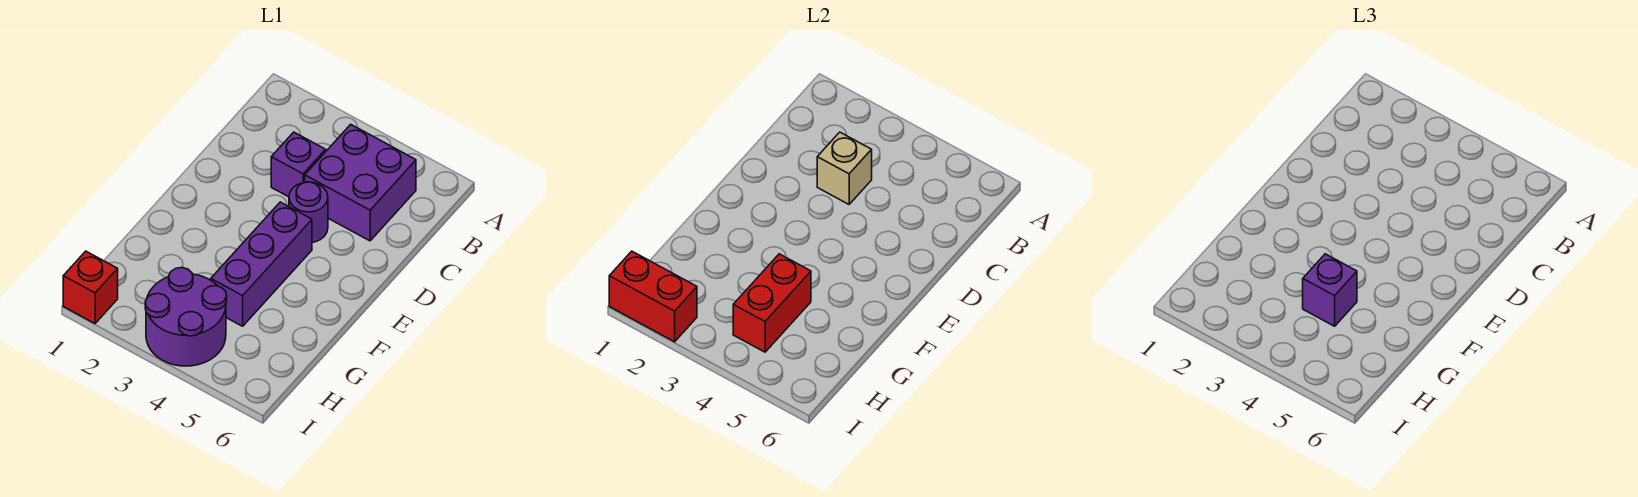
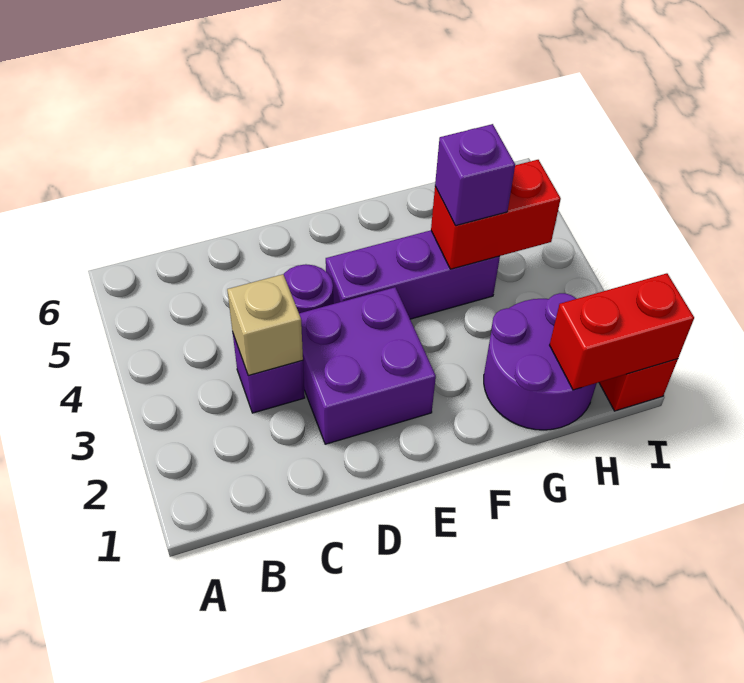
purple brick B4:C5 level 1 -> purple brick D2:E3 level 1
purple round brick H3:I4 level 1 -> purple round brick G1:H2 level 1
red brick I1:I2 level 2 -> red brick H1:I1 level 2

